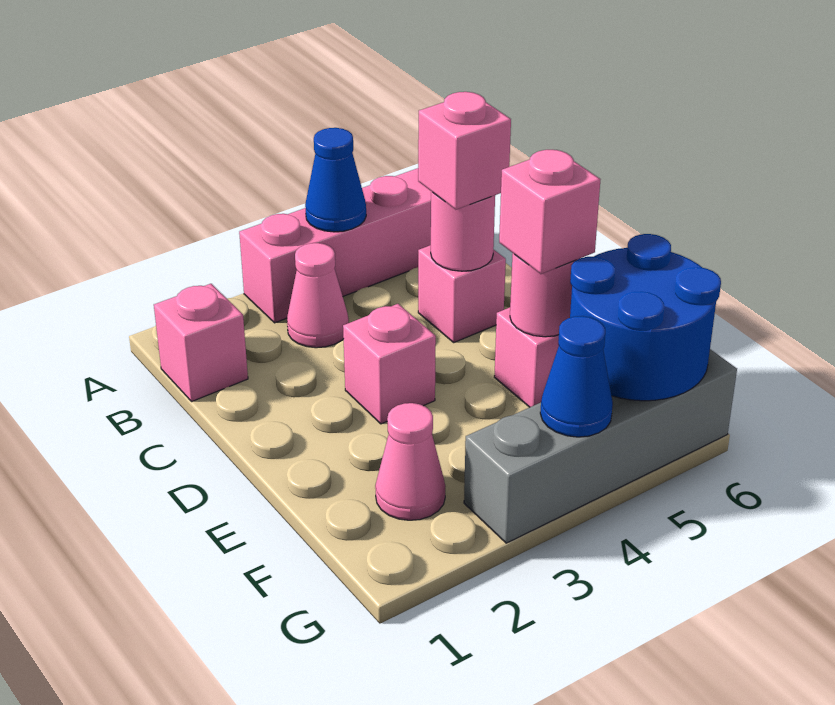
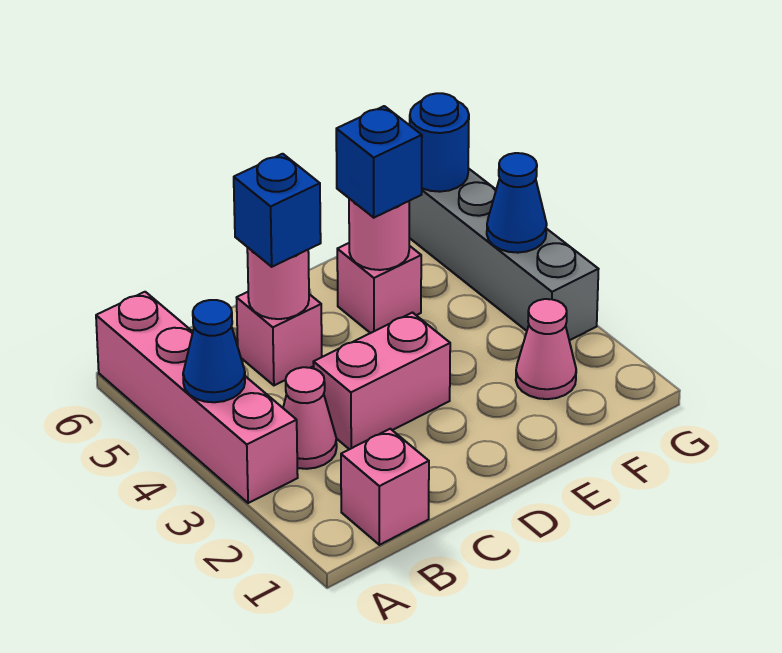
pink brick C5 level 3 -> blue brick C5 level 3
pink brick D3 level 1 -> pink brick C3:D3 level 1
pink brick E5 level 3 -> blue brick E5 level 3
blue round brick F5:G6 level 2 -> blue round brick G6 level 2

